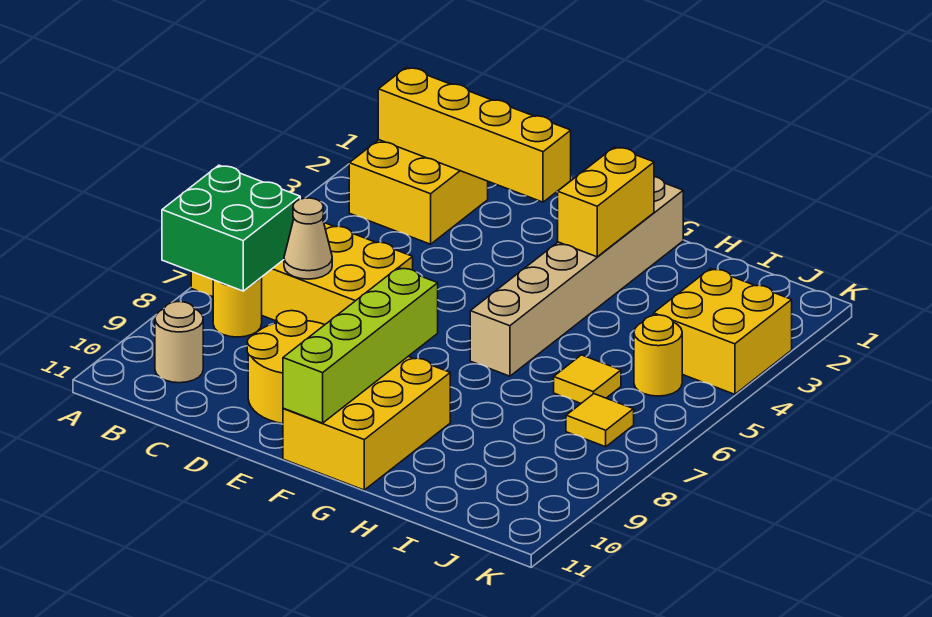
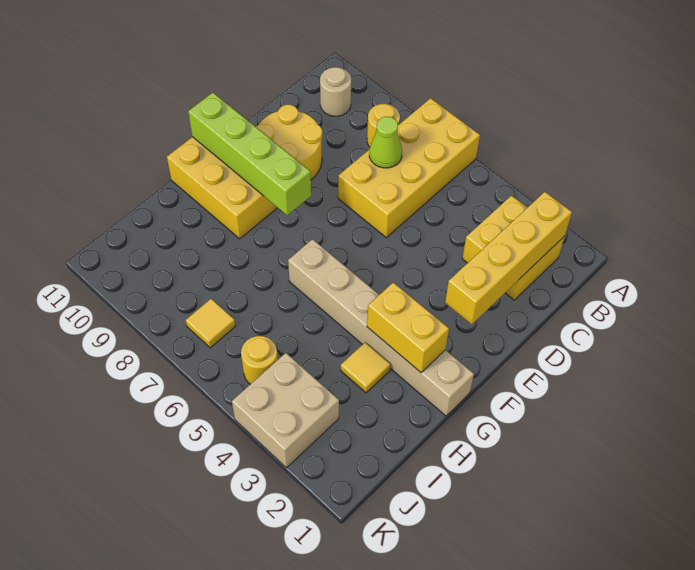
green brick A7:B8 level 2 -> none
tan cone C7 level 2 -> lime cone C7 level 2
yellow tile I6 level 1 -> yellow tile H3 level 1
yellow brick J3:K4 level 1 -> tan brick J3:K4 level 1

